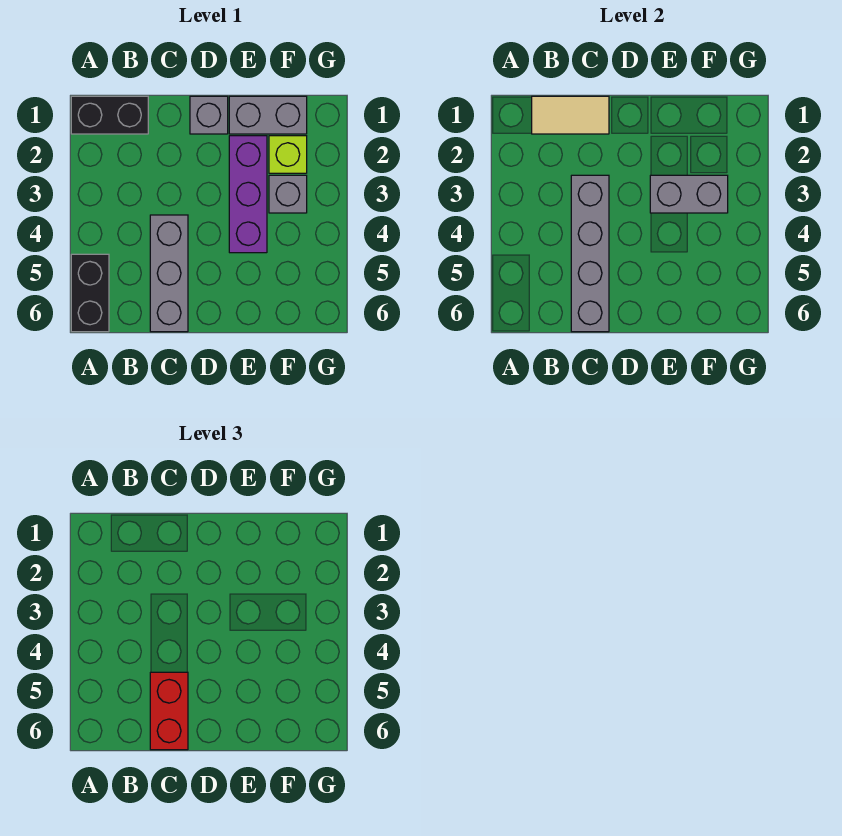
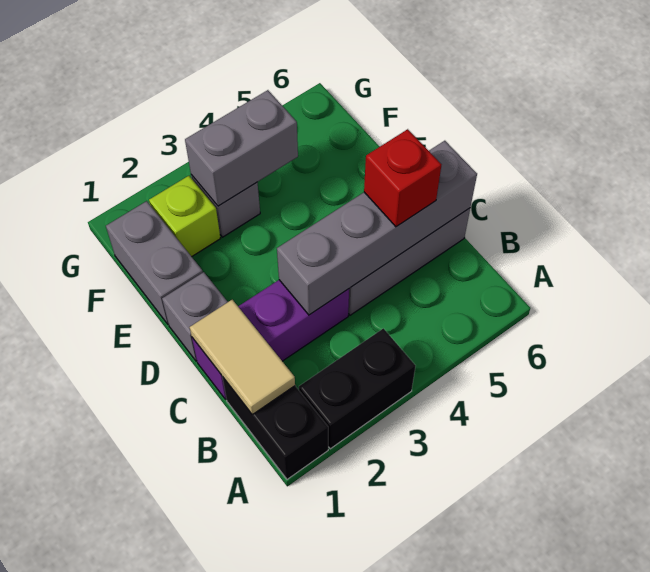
black brick A5:A6 level 1 -> black brick A2:A3 level 1
red brick C5:C6 level 3 -> red brick C5 level 3
purple brick E2:E4 level 1 -> purple brick C1:C3 level 1
grey brick E3:F3 level 2 -> grey brick F3:F4 level 2

